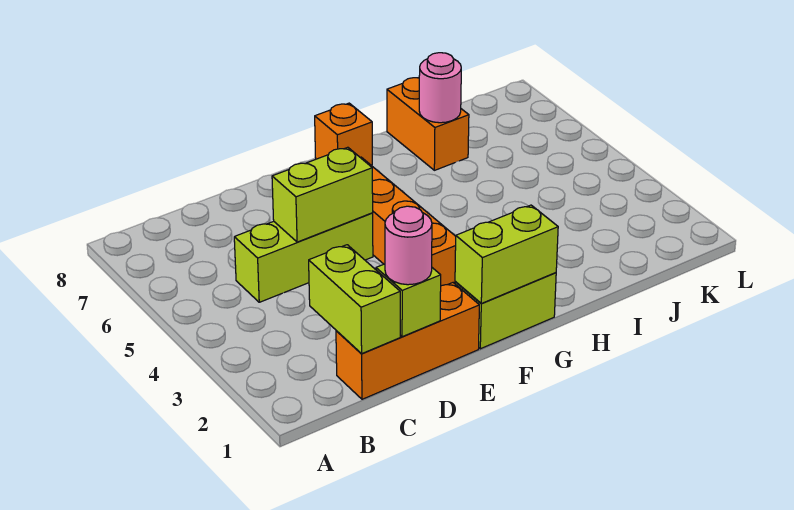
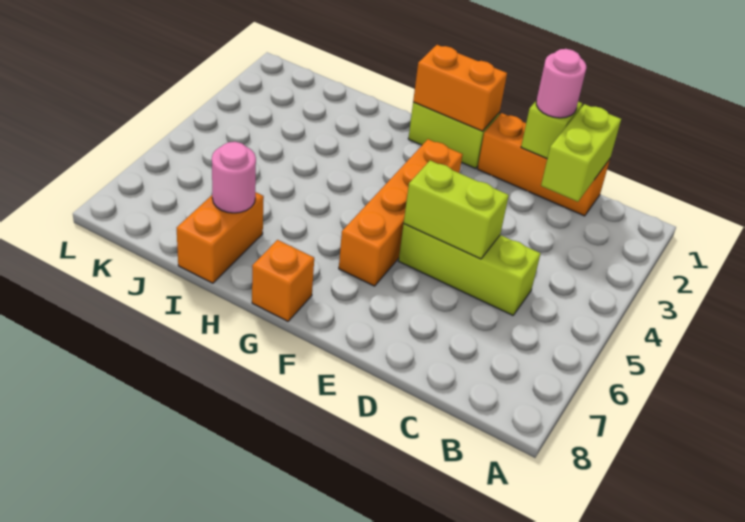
lime brick F1:G1 level 2 -> orange brick F1:G1 level 2

